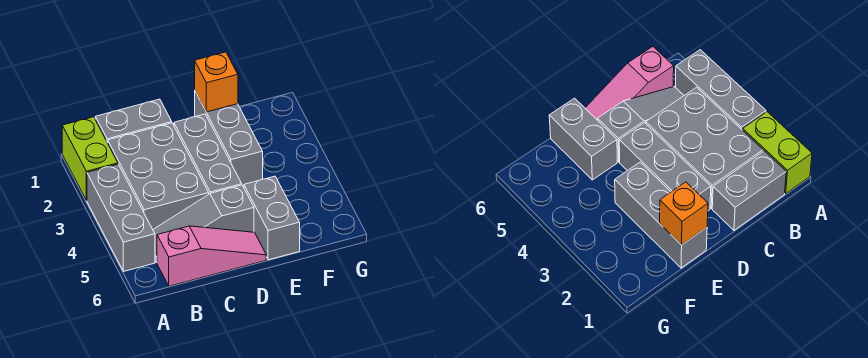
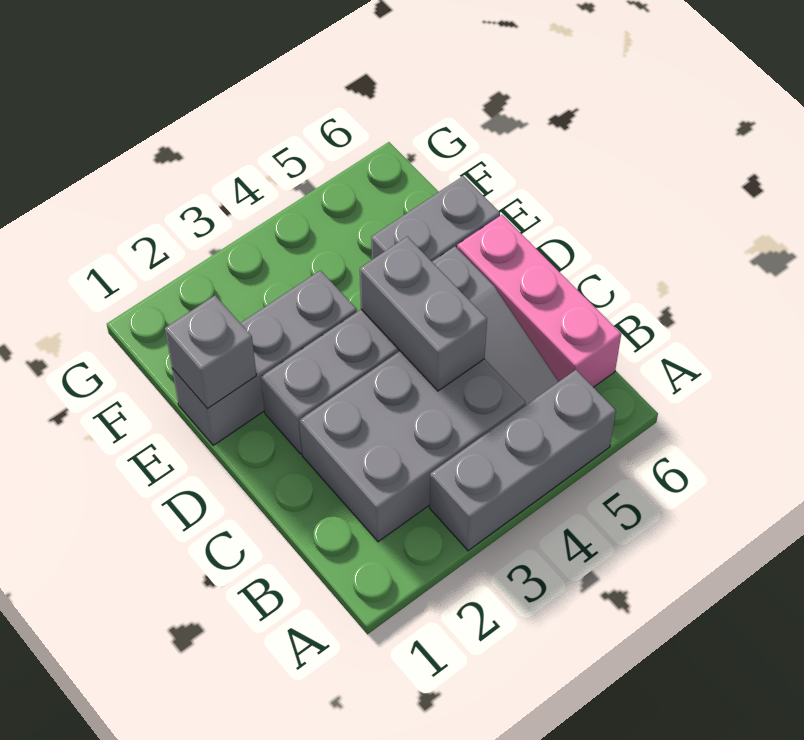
lime brick A1:A2 level 1 -> none
grey brick B1:C1 level 1 -> grey brick C4:D4 level 2
pink slope B6:D6 level 1 top B -> pink brick B6:D6 level 1
orange brick E1 level 2 -> grey brick E1 level 2

